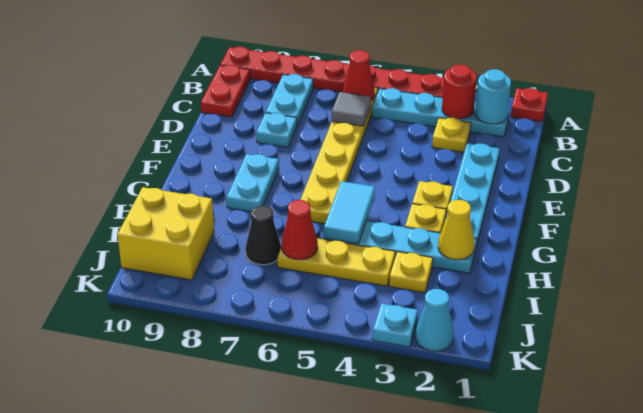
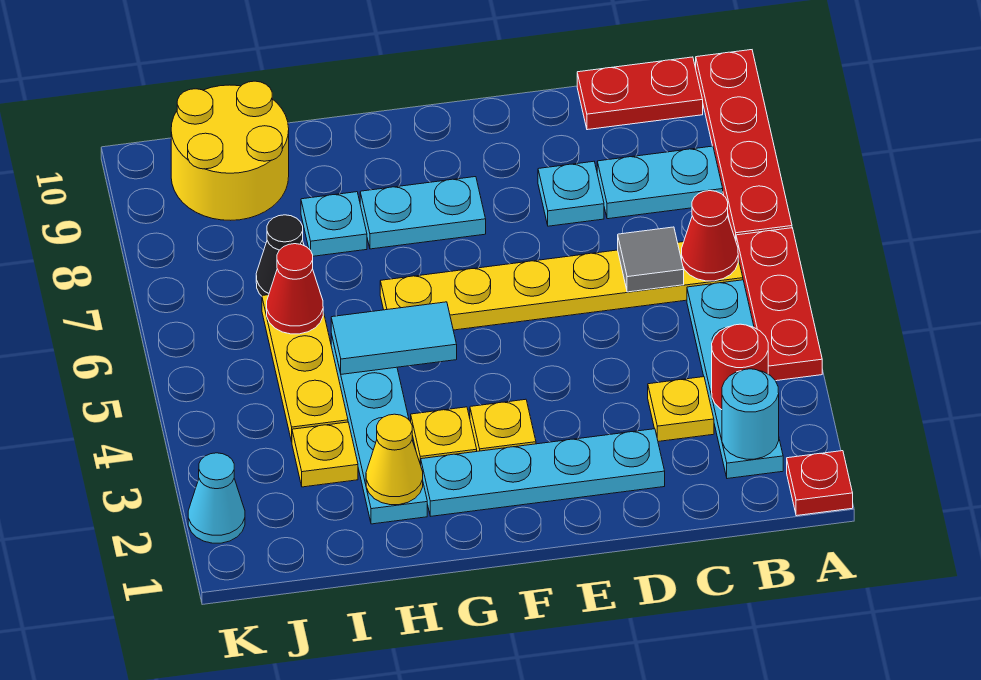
yellow brick I9:J10 level 1 -> yellow round brick I9:J10 level 1
cyan plate K3 level 1 -> cyan plate H8 level 1

